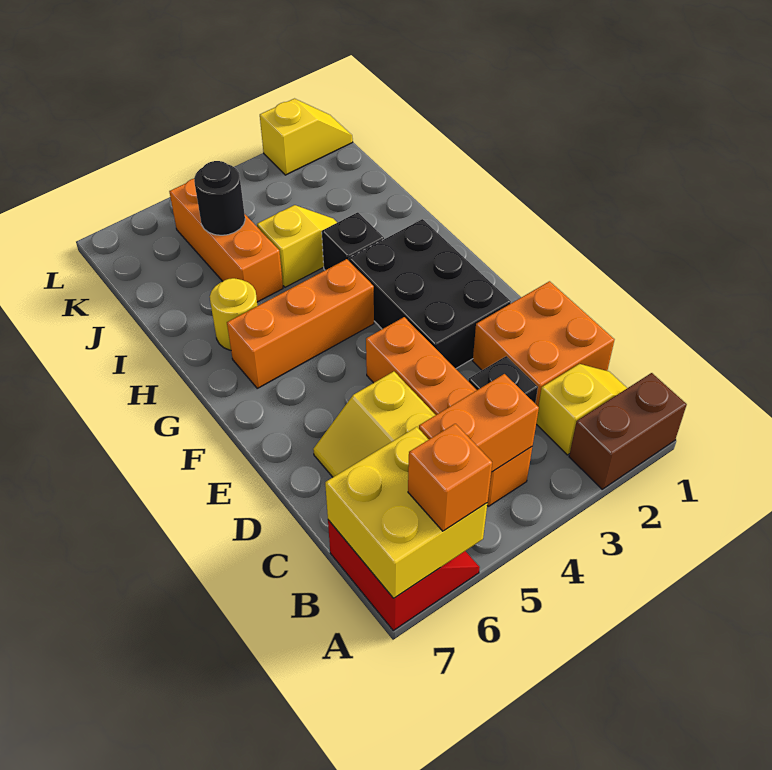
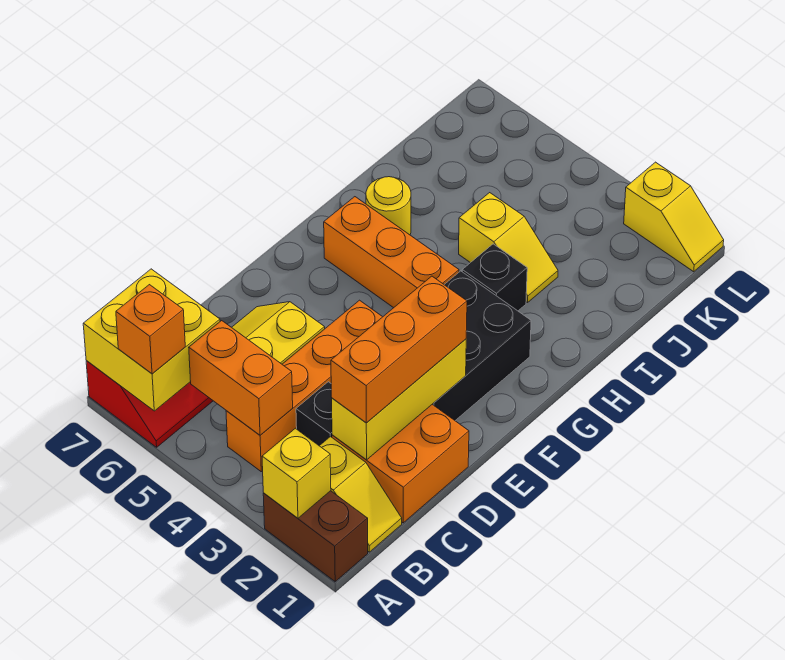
none -> yellow brick A2 level 2
none -> yellow brick C2:E2 level 2
orange brick I5:K5 level 1 -> orange brick C2:E2 level 3
black round brick J5 level 2 -> none

